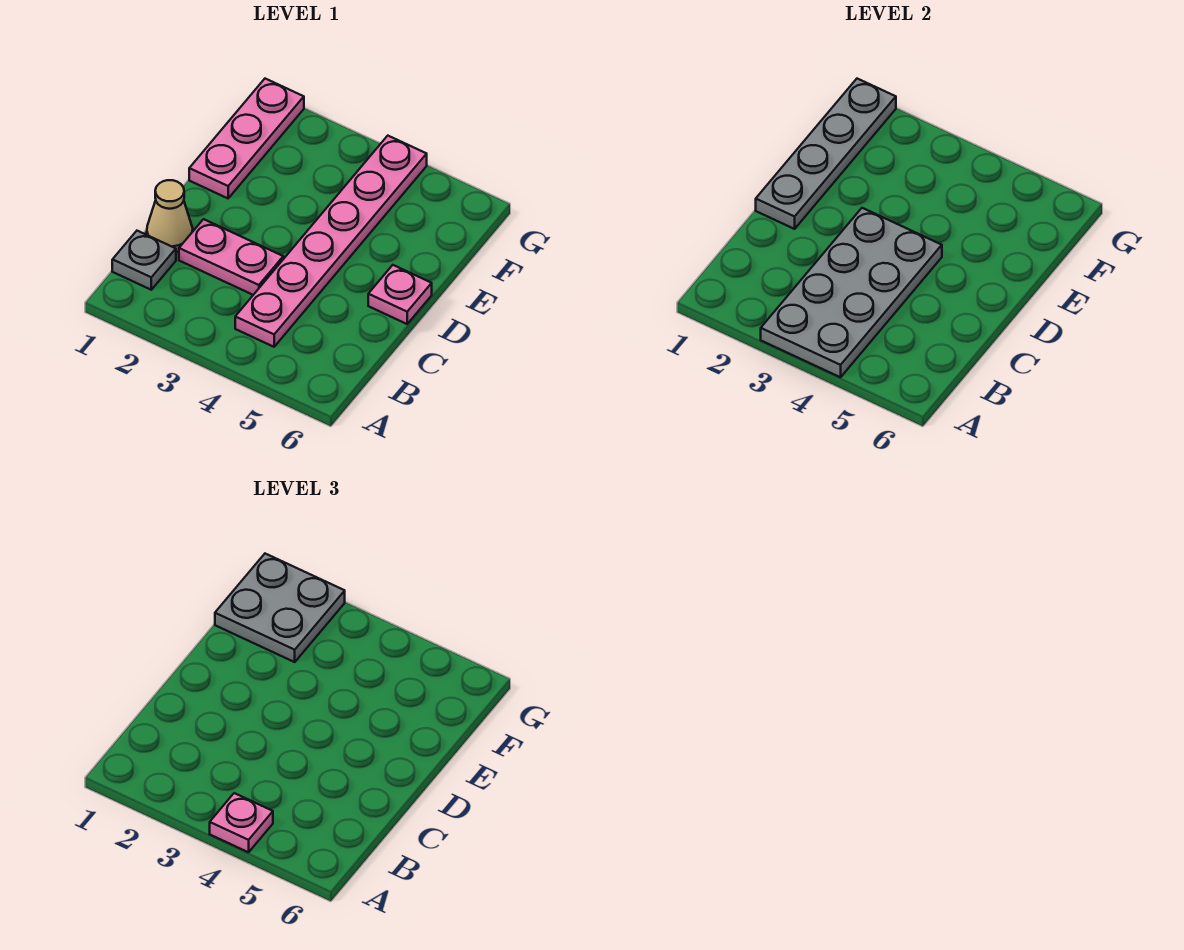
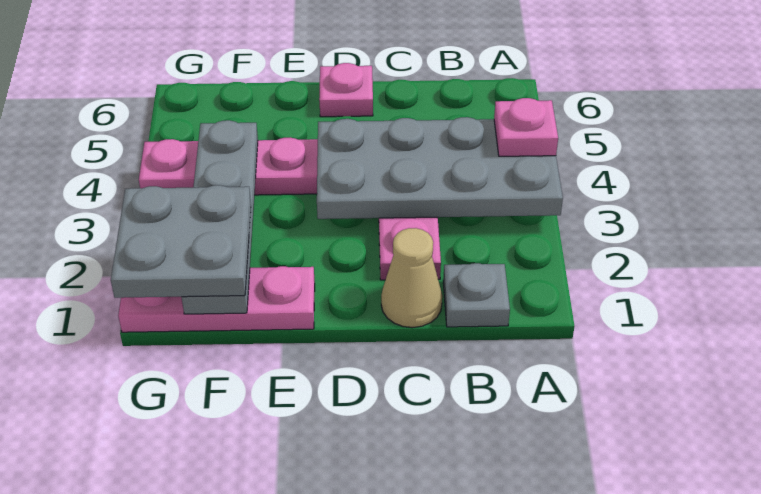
grey plate D1:G1 level 2 -> grey plate F1:F4 level 2

